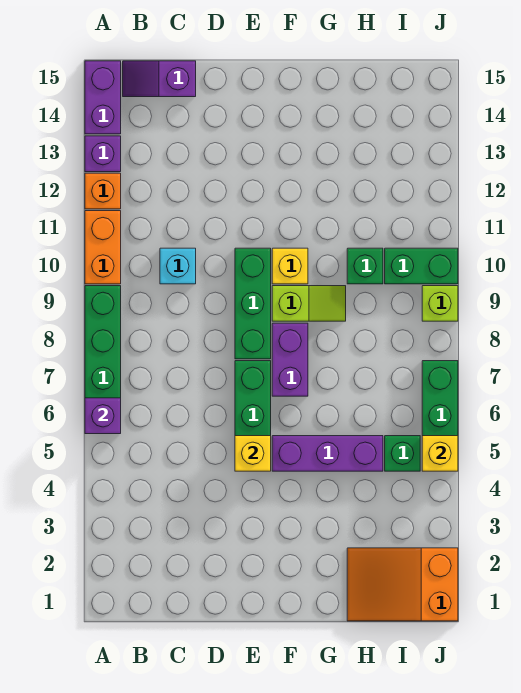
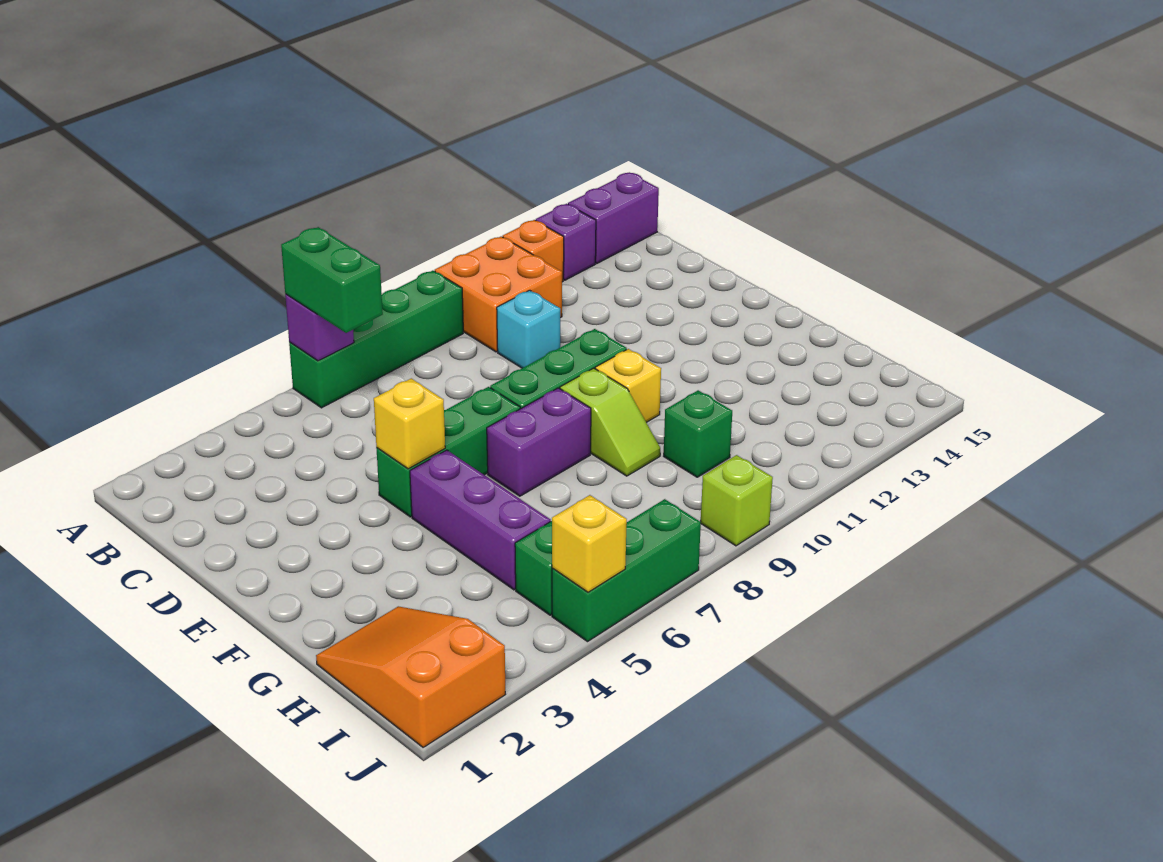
orange brick A10:A11 level 1 -> orange brick A10:B11 level 1
purple slope B15:C15 level 1 top C -> none
green brick I10:J10 level 1 -> green brick A6:B6 level 3

